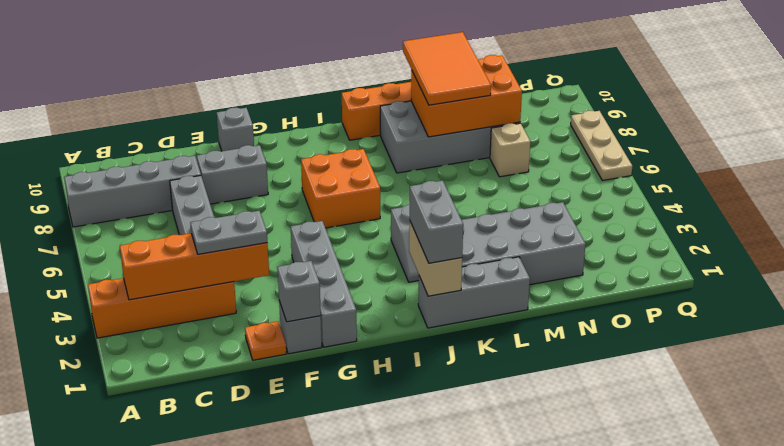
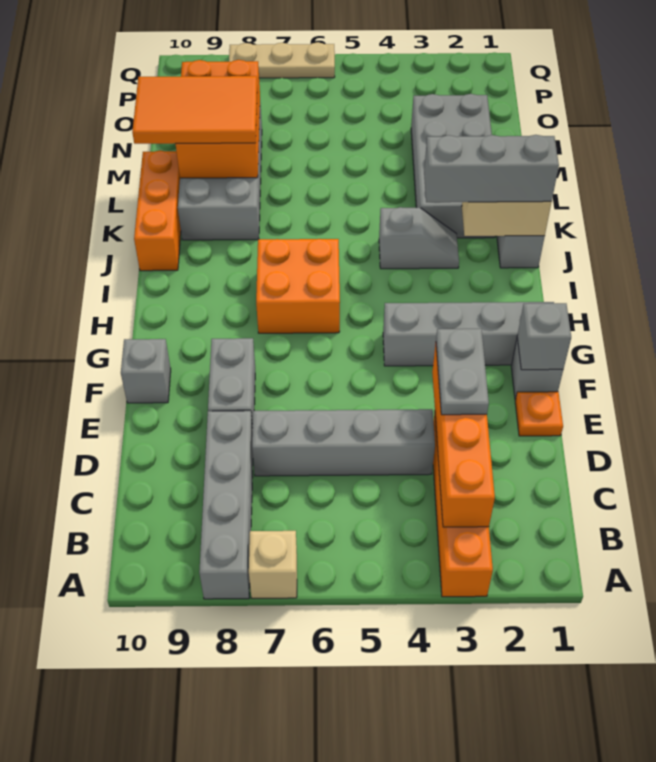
grey brick J1:J2 level 3 -> grey brick J1:J3 level 3
tan brick N7 level 1 -> tan brick A7 level 1

